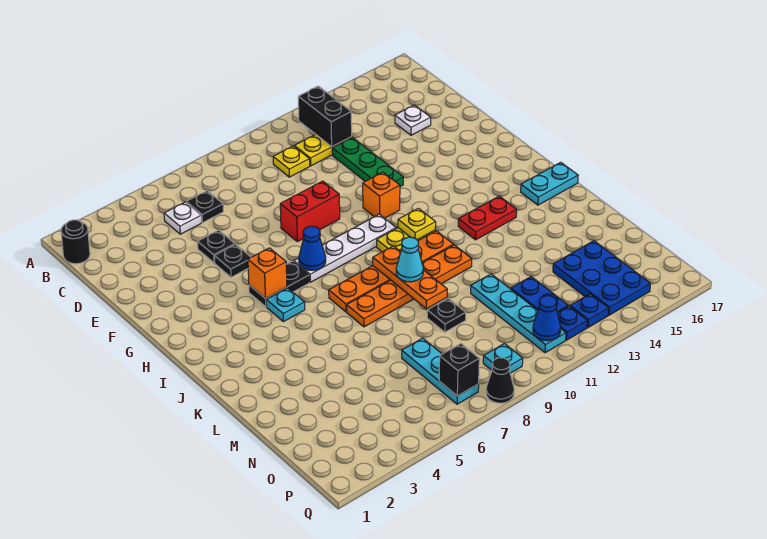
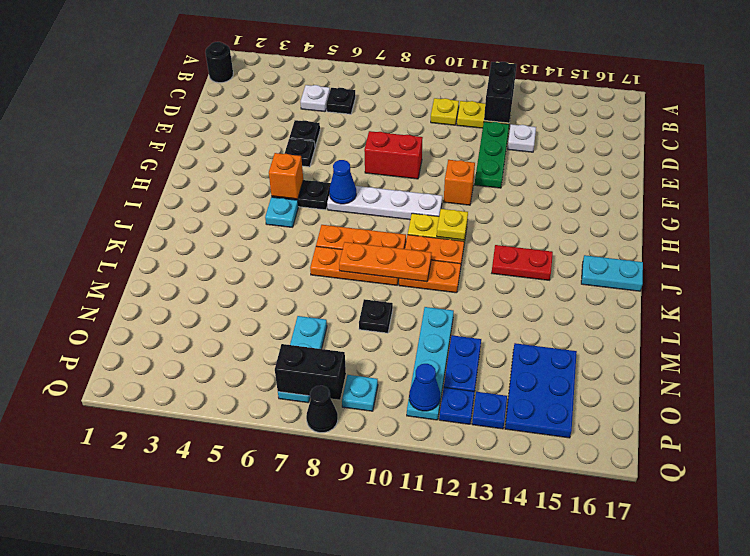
white plate D15 level 1 -> white plate D13 level 1
orange plate J9:L9 level 2 -> orange plate K8:K10 level 2
cyan cone K9 level 3 -> none
black brick P7 level 2 -> black brick P7:P8 level 2

